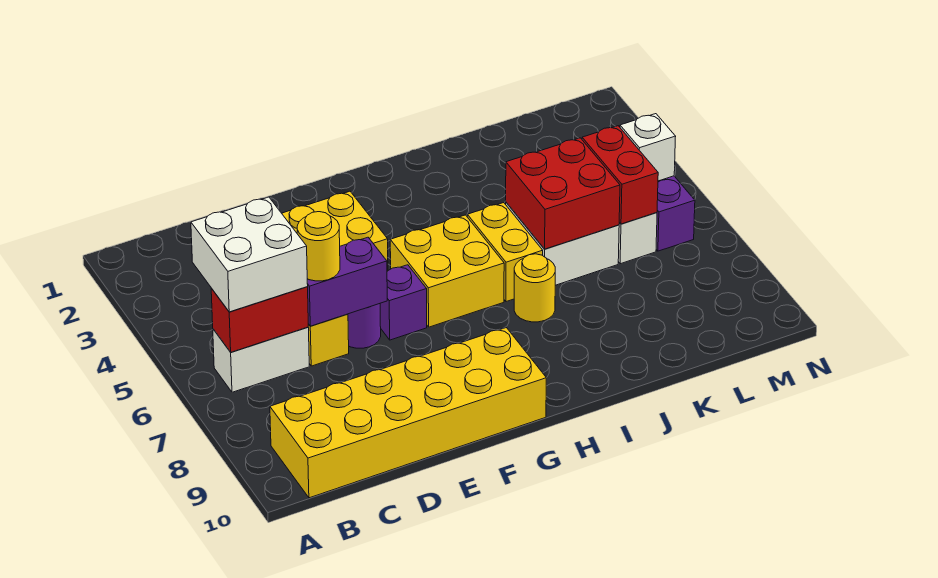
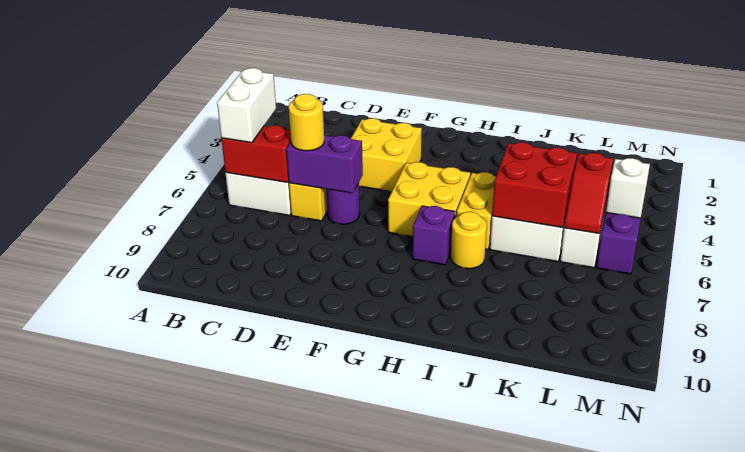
white brick B5:C6 level 3 -> white brick B5:B6 level 3
yellow brick B9:G10 level 1 -> none
purple brick F6 level 1 -> purple brick H7 level 1
red brick L5:L6 level 2 -> red slope L5:L6 level 2 top 5

